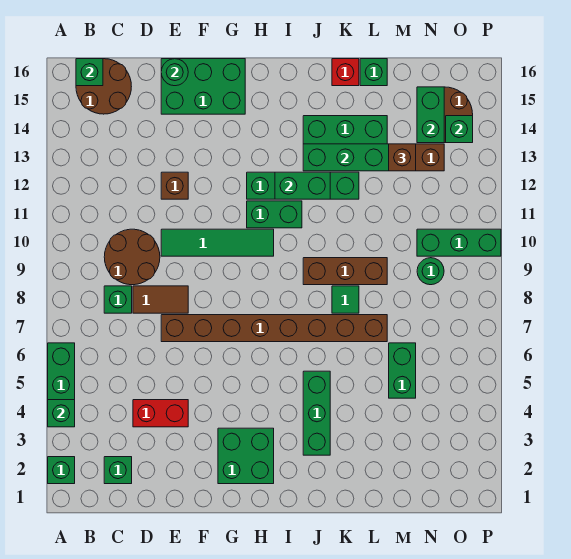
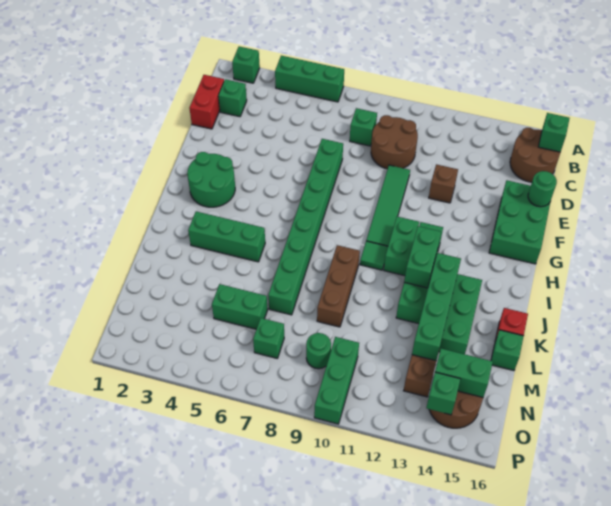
green brick A4 level 2 -> green brick N7 level 1
red brick D4:E4 level 1 -> red brick C1:D1 level 1
brown tile D8:E8 level 1 -> none
brown brick E7:L7 level 1 -> green brick E7:L7 level 1
green brick G2:H3 level 1 -> green round brick G2:H3 level 1
green tile K8 level 1 -> green tile I10 level 1
brown brick M13 level 3 -> none

